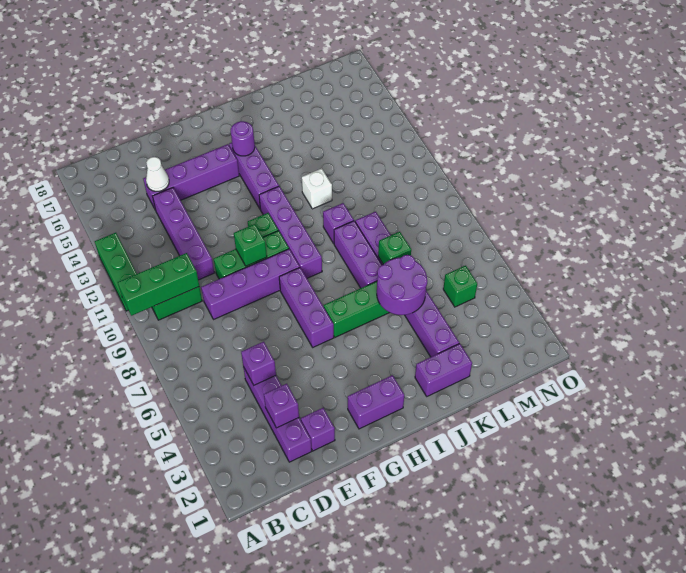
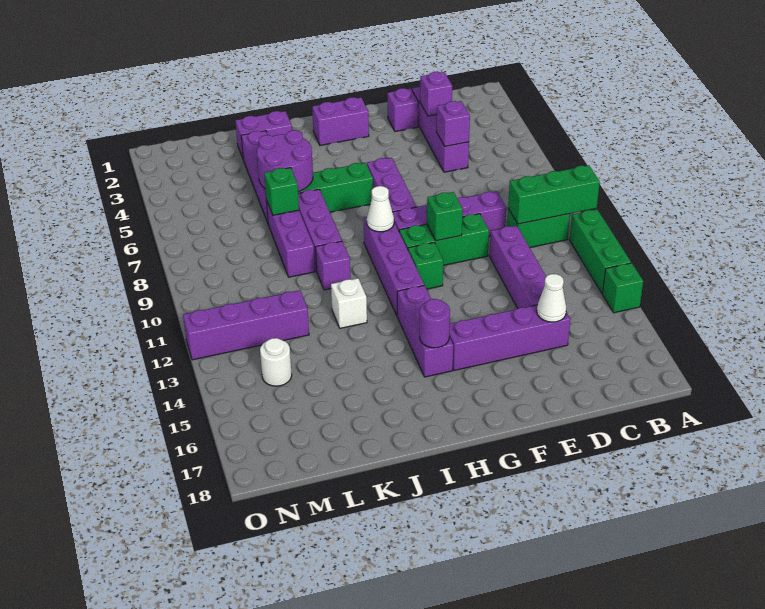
none -> white cone H9 level 2
none -> purple brick L12:O12 level 1
green brick M5 level 1 -> green brick A14 level 1
none -> white round brick M14 level 1

